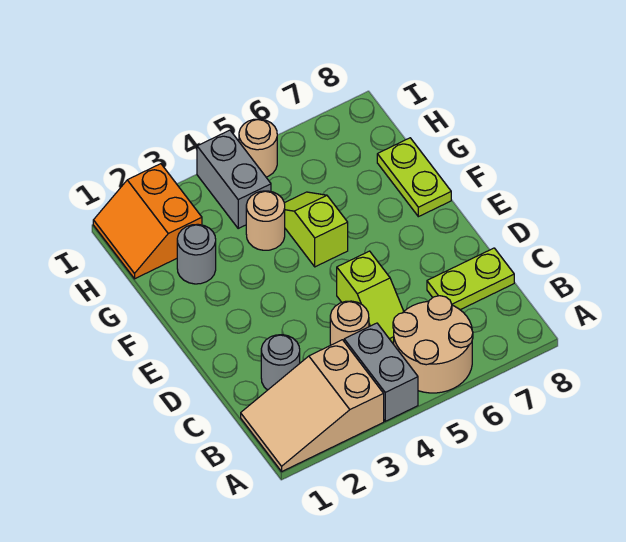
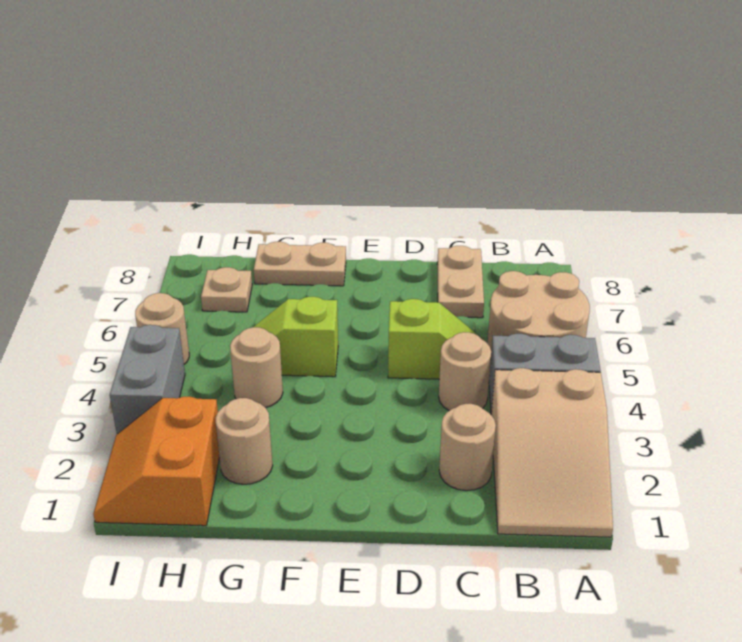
grey round brick C2 level 1 -> tan round brick C2 level 1
lime plate C7:C8 level 1 -> tan plate C7:C8 level 1
lime plate F8:G8 level 1 -> tan plate F8:G8 level 1
grey round brick G2 level 1 -> tan round brick G2 level 1
orange slope H1:I2 level 1 top 2 -> orange slope H1:I2 level 1 top H
grey brick H4:I4 level 1 -> grey brick I3:I4 level 1
none -> tan plate H7 level 1

